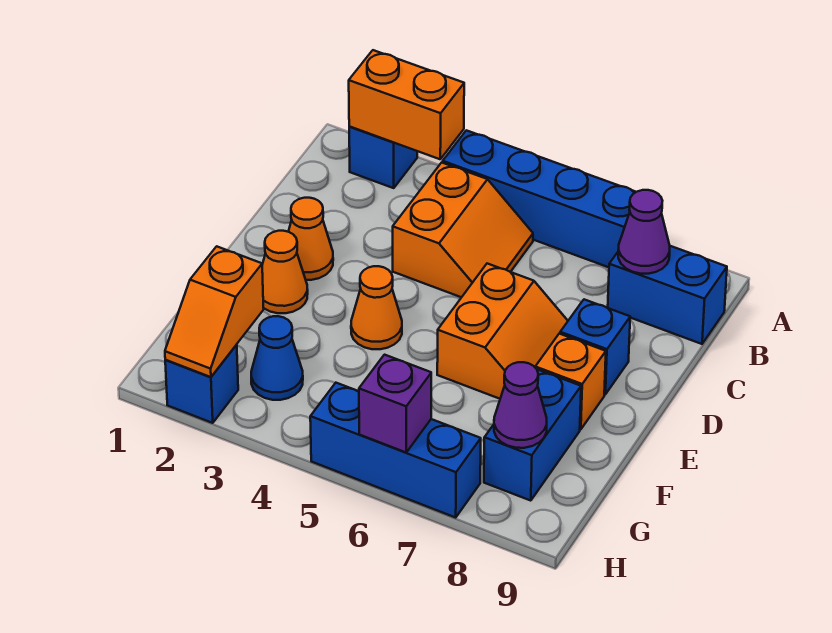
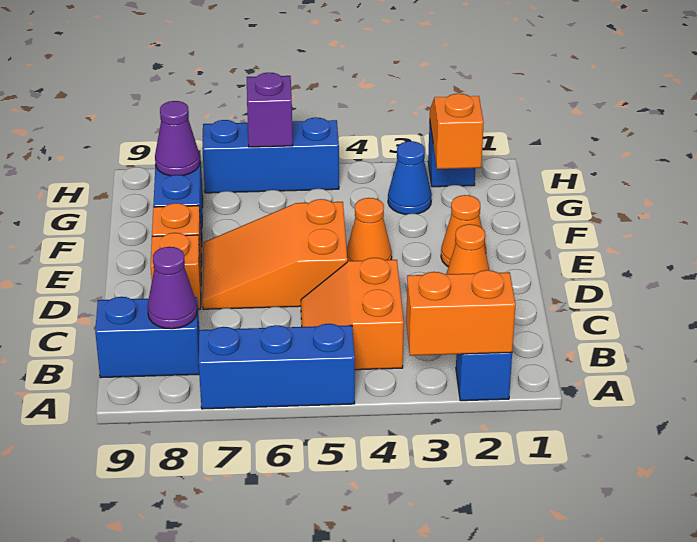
blue brick A4:A7 level 1 -> blue brick A5:A7 level 1
orange slope D6:E7 level 1 top 6 -> orange slope D5:E7 level 1 top 5
blue brick D8 level 1 -> orange brick D8 level 1

